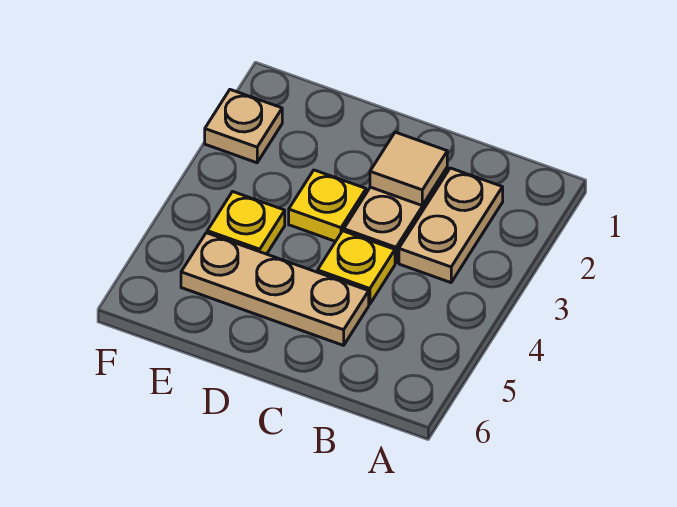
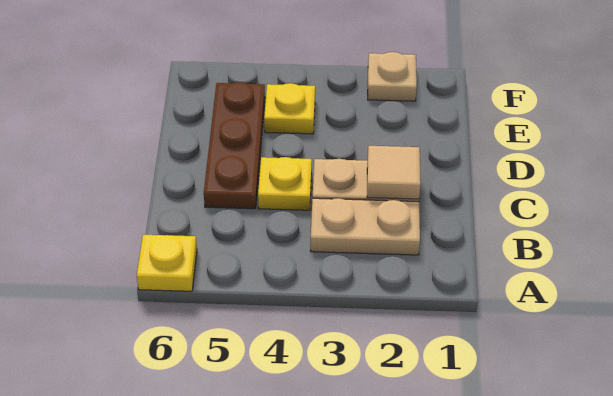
tan plate C5:E5 level 1 -> brown plate C5:E5 level 1
yellow plate D3 level 1 -> yellow plate A6 level 1

